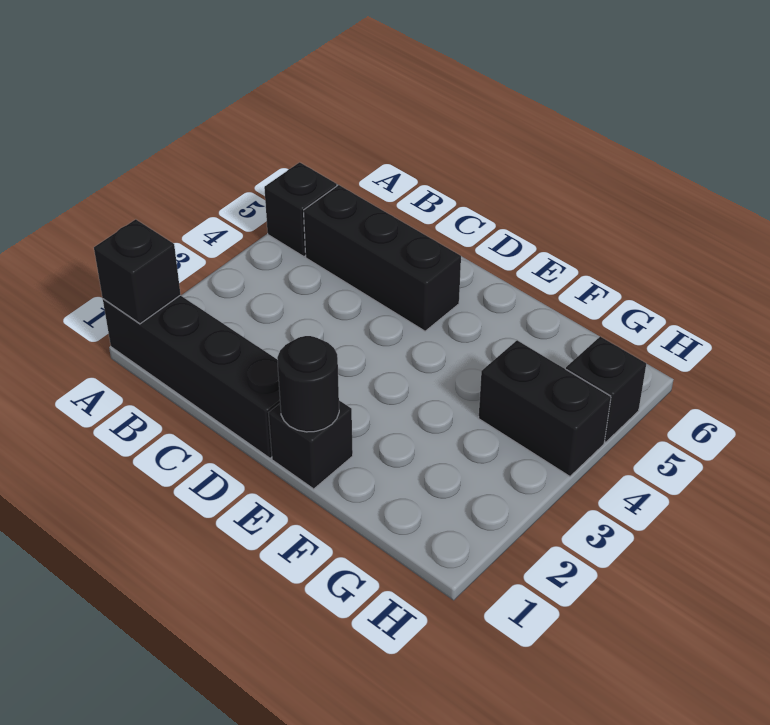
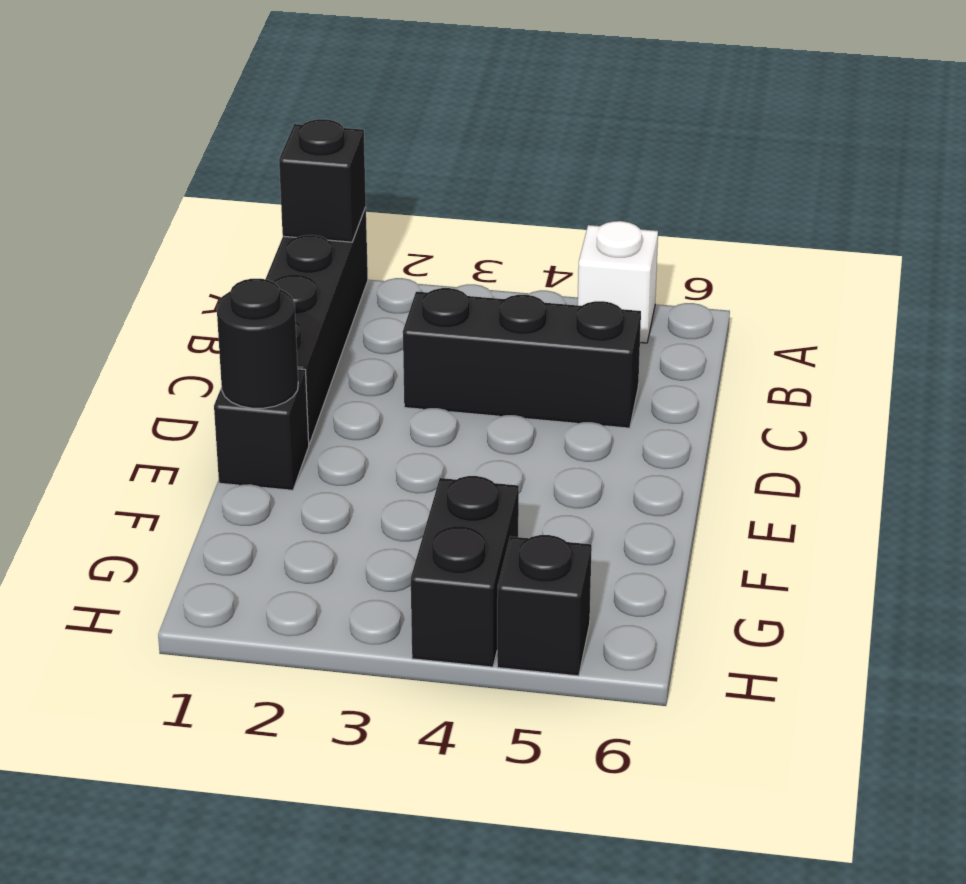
black brick A5 level 1 -> white brick A5 level 1
black brick B5:D5 level 1 -> black brick C3:C5 level 1

